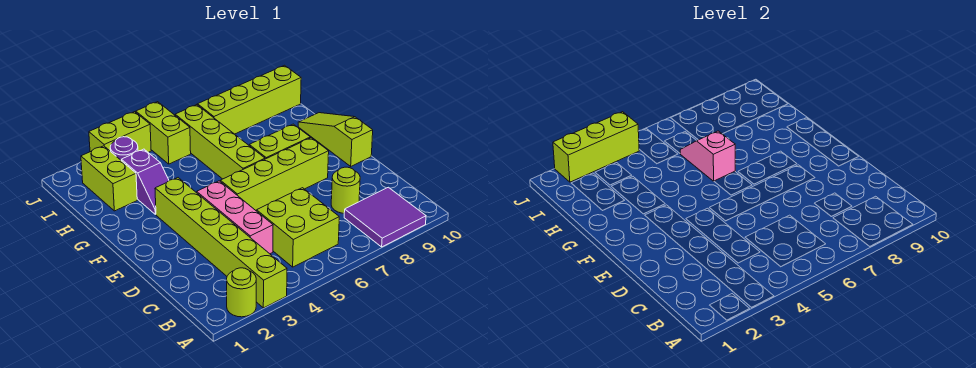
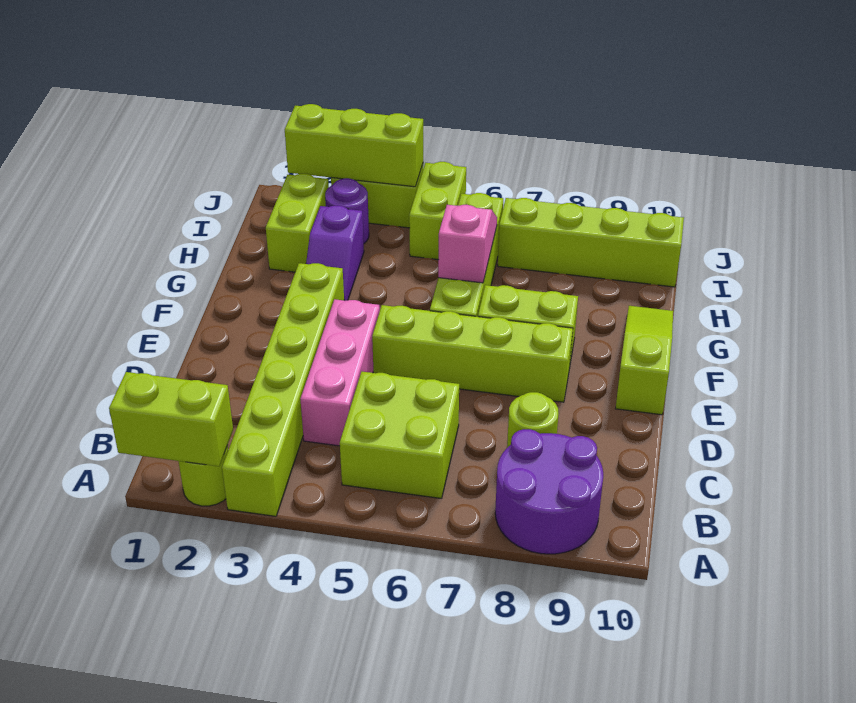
none -> lime brick A1:A2 level 2
purple tile A8:B9 level 1 -> purple round brick A8:B9 level 1

